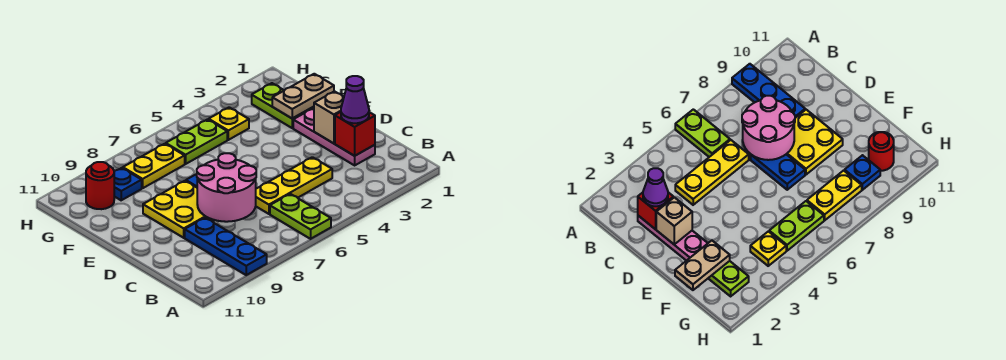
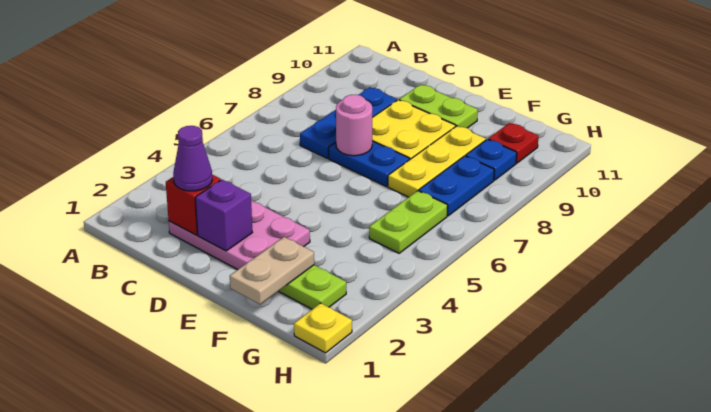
lime plate A6:B6 level 1 -> lime plate D10:E10 level 1
blue plate A9:C9 level 1 -> blue plate C7:C9 level 1
pink plate C2:E2 level 1 -> pink plate C2:E3 level 1
yellow plate C4:C6 level 1 -> yellow plate F7:F9 level 1
pink round brick C7:D8 level 2 -> pink round brick D7 level 2
tan brick D2 level 2 -> purple brick D2 level 2
yellow plate G4 level 1 -> yellow plate H1 level 1
yellow plate G7:G8 level 1 -> blue plate G7:G8 level 1
red round brick G10 level 1 -> red plate G10 level 1

